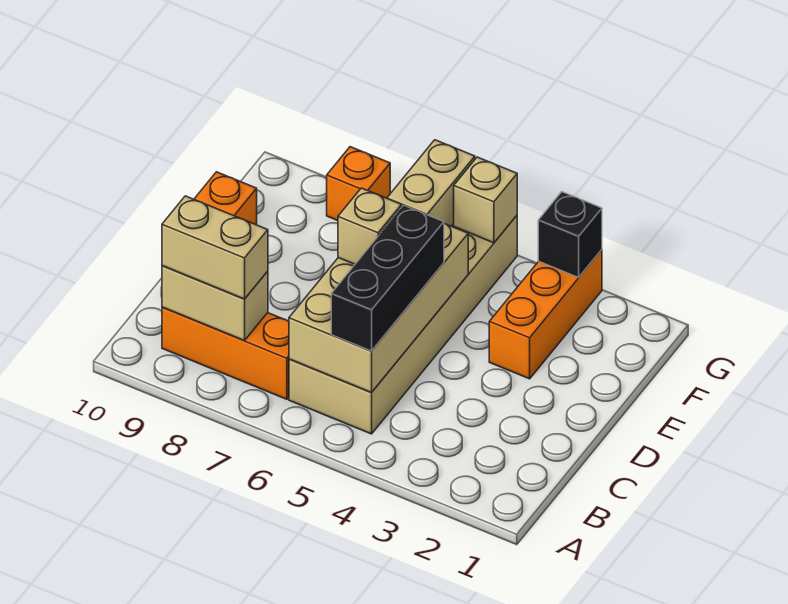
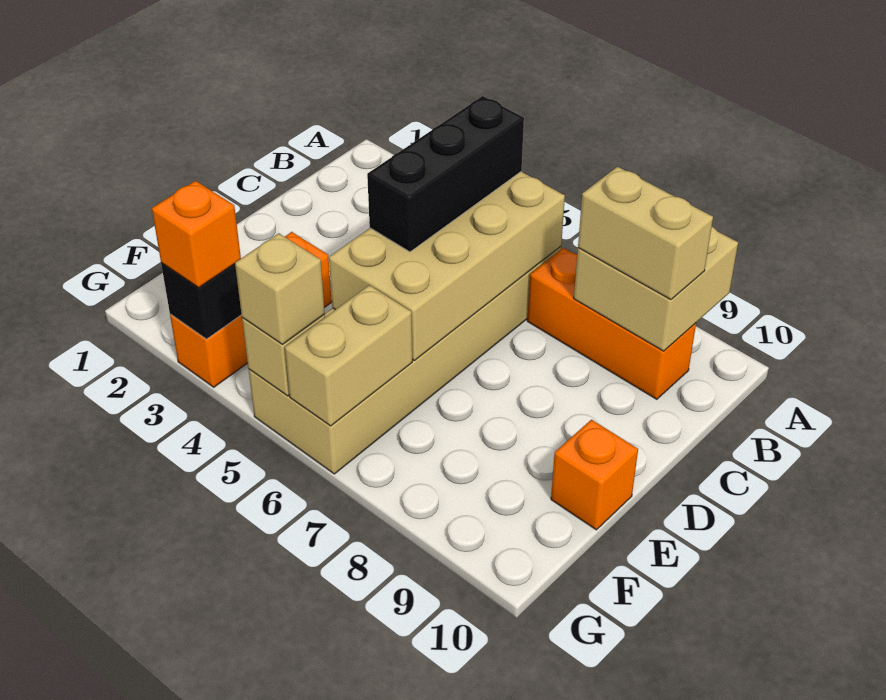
tan brick B8:B9 level 2 -> tan brick A8:B9 level 2
tan brick D6 level 3 -> tan brick G5 level 3
orange brick G8 level 1 -> orange brick G3 level 3

